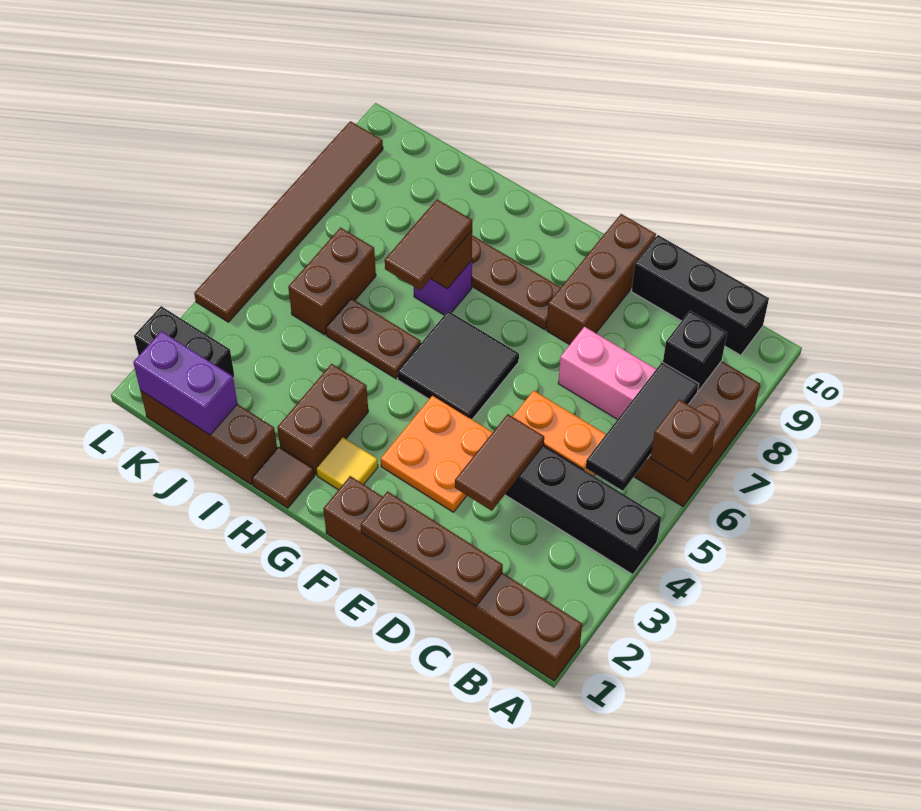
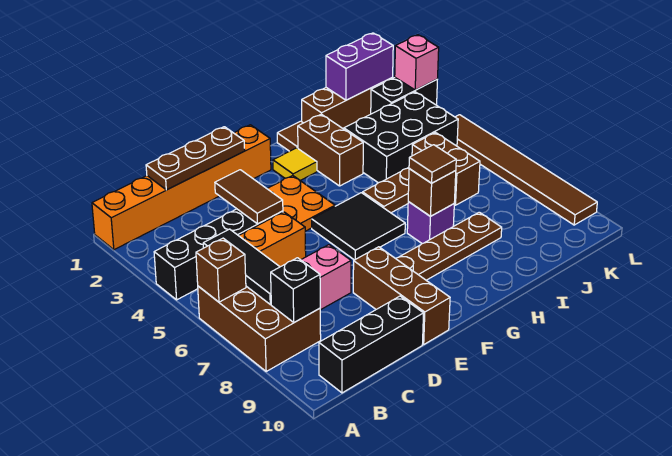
brown brick A1:F1 level 1 -> orange brick A1:F1 level 1
brown tile H6:H7 level 3 -> brown tile H7 level 3
none -> black brick I3:K4 level 1
none -> pink brick L2 level 2

